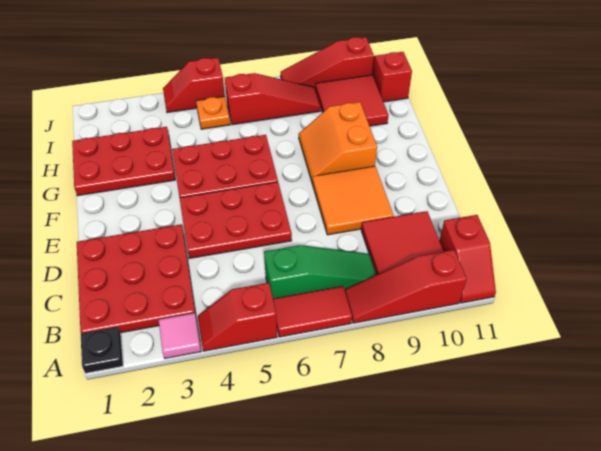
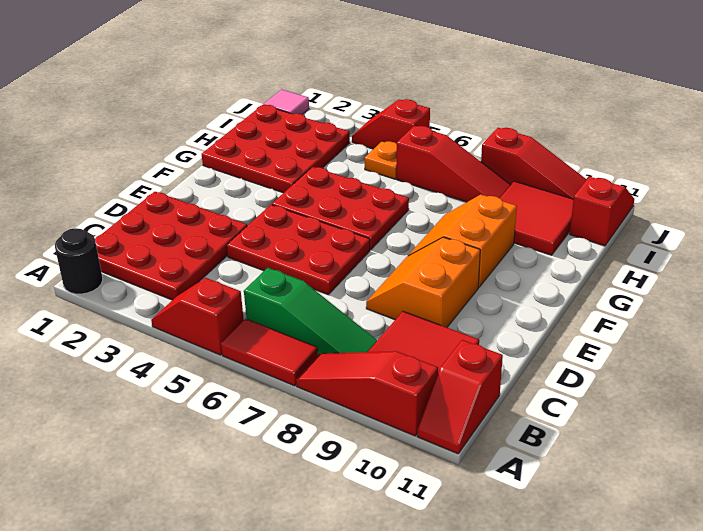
black plate A1 level 1 -> black round brick A1 level 1
pink tile A3 level 1 -> pink tile J1 level 1
orange tile D8:E9 level 1 -> orange slope D8:E9 level 1 top 9
red plate G1:H3 level 1 -> red plate G1:I3 level 1
red slope J8:J10 level 1 top 10 -> red slope J8:J10 level 1 top 8

